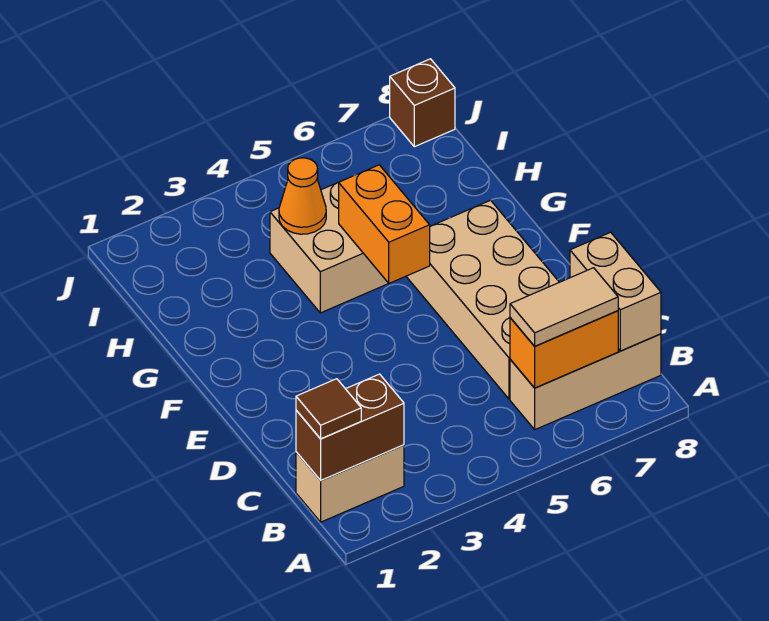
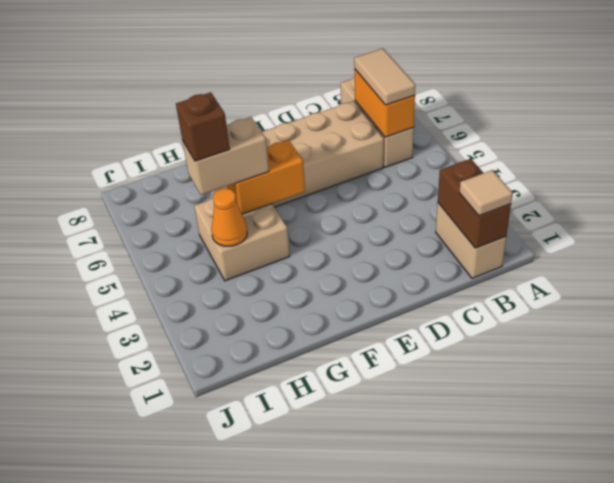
brown tile B1 level 3 -> tan tile B1 level 3
tan brick B8:C8 level 2 -> tan brick G5:H5 level 3
brown brick J8 level 1 -> brown brick H5 level 4

